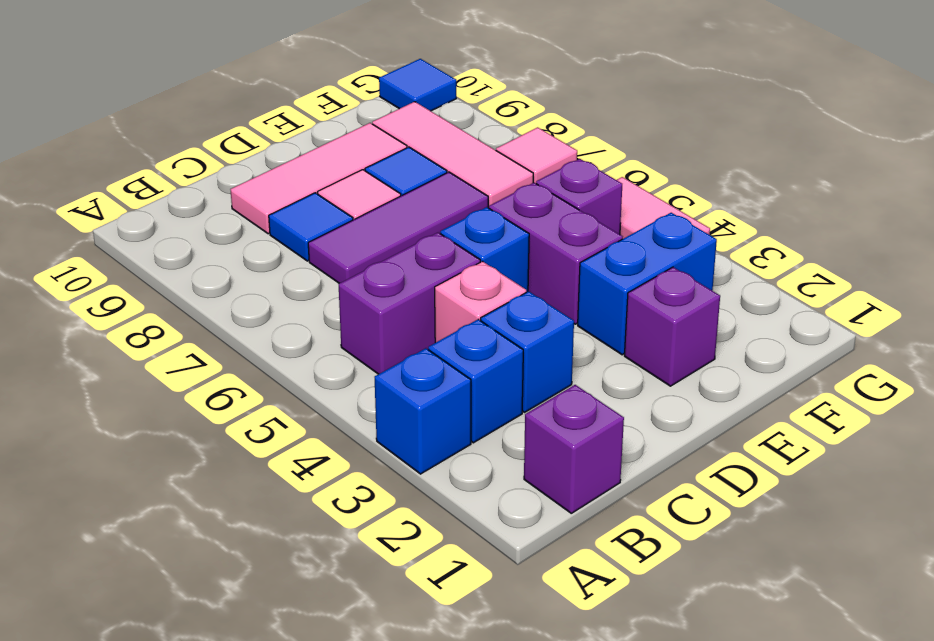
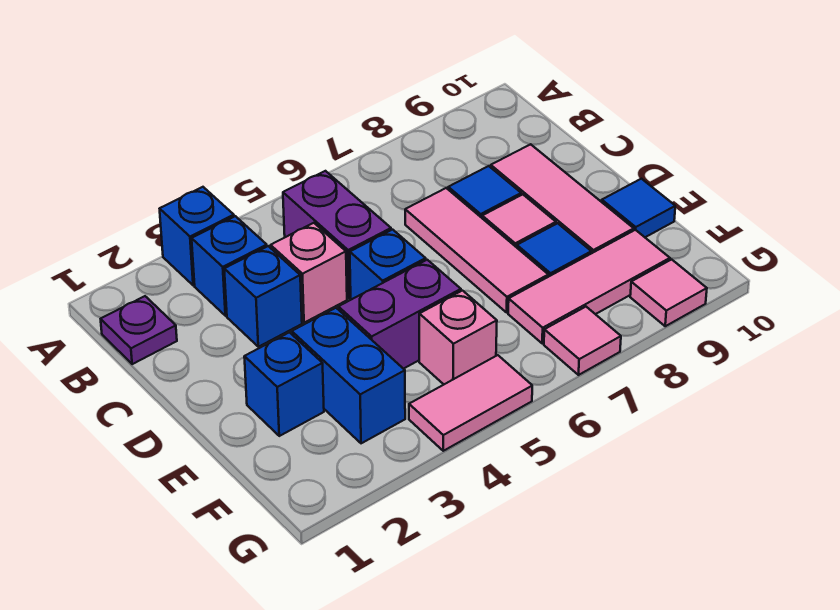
purple brick B1 level 1 -> purple plate B1 level 1
purple tile C7:E7 level 1 -> pink tile C7:E7 level 1
purple brick E2 level 1 -> blue brick E2 level 1
purple brick F5 level 1 -> pink brick F5 level 1
none -> pink tile G9 level 1
blue tile G10 level 1 -> blue tile E10 level 1

